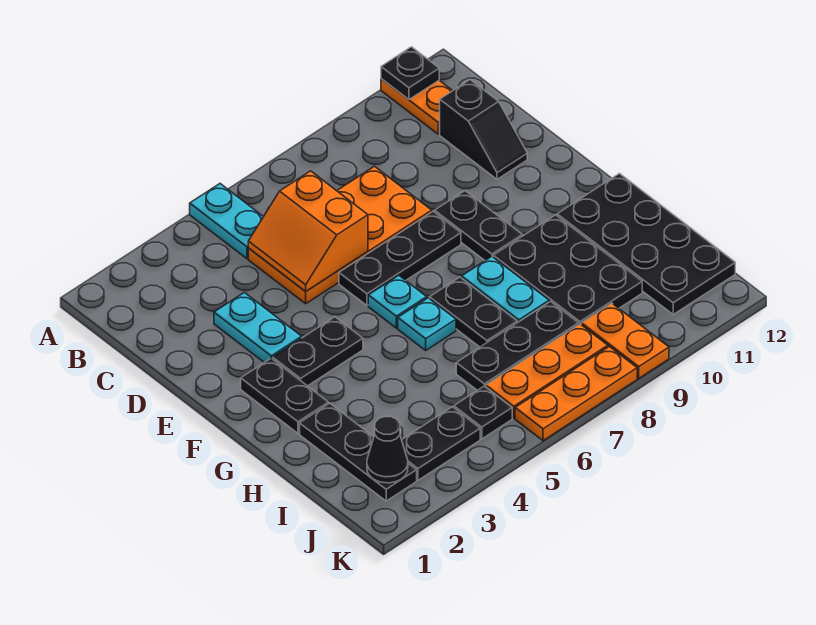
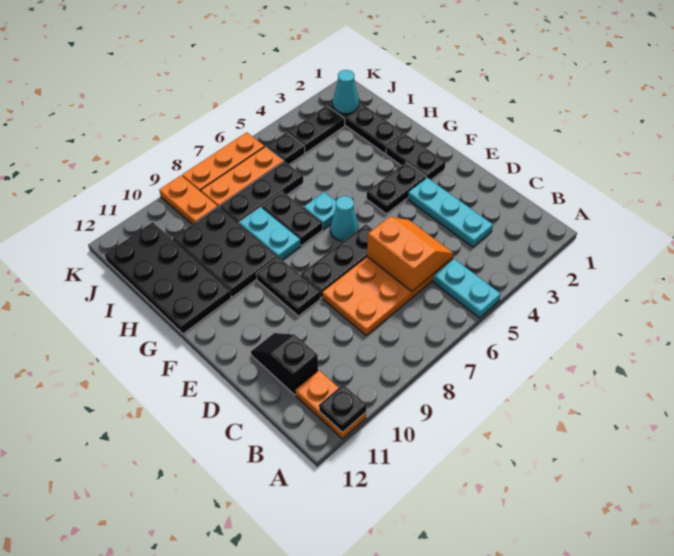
cyan plate D3:E3 level 1 -> cyan plate C3:E3 level 1
cyan plate F6 level 1 -> cyan cone F6 level 1
black cone J2 level 2 -> cyan cone J2 level 2

